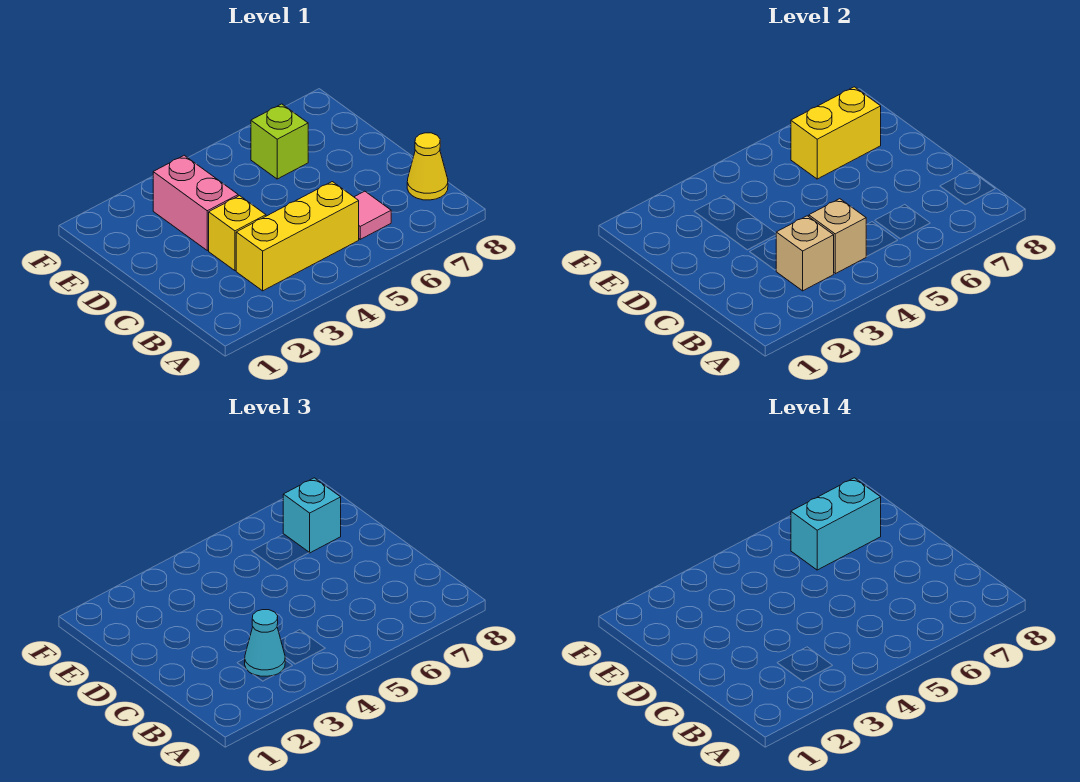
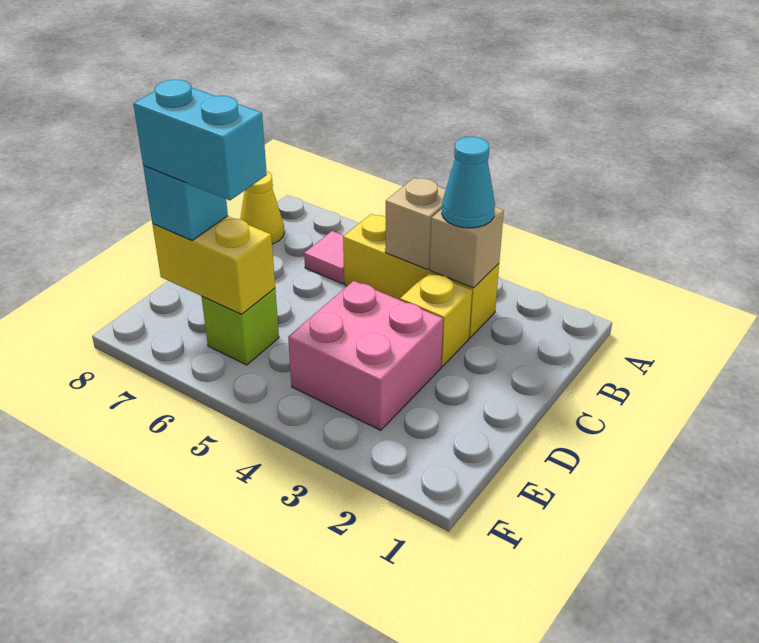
pink brick D3:E3 level 1 -> pink brick D3:E4 level 1

